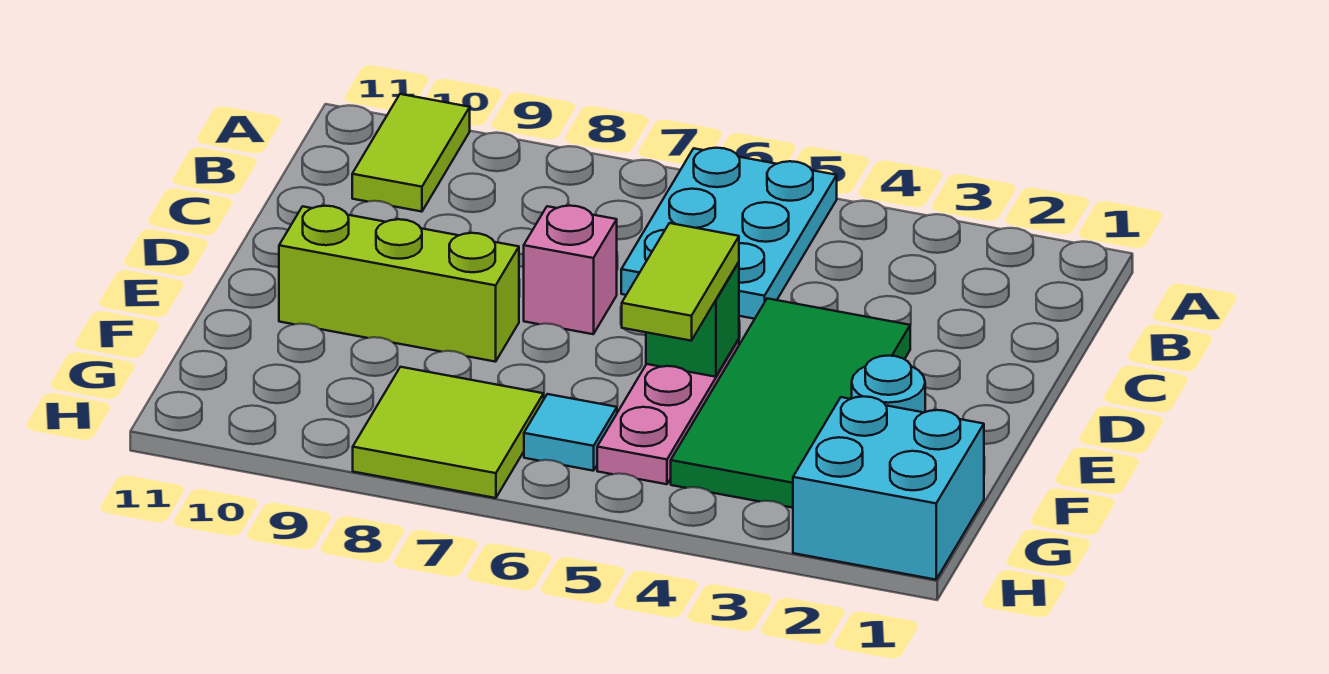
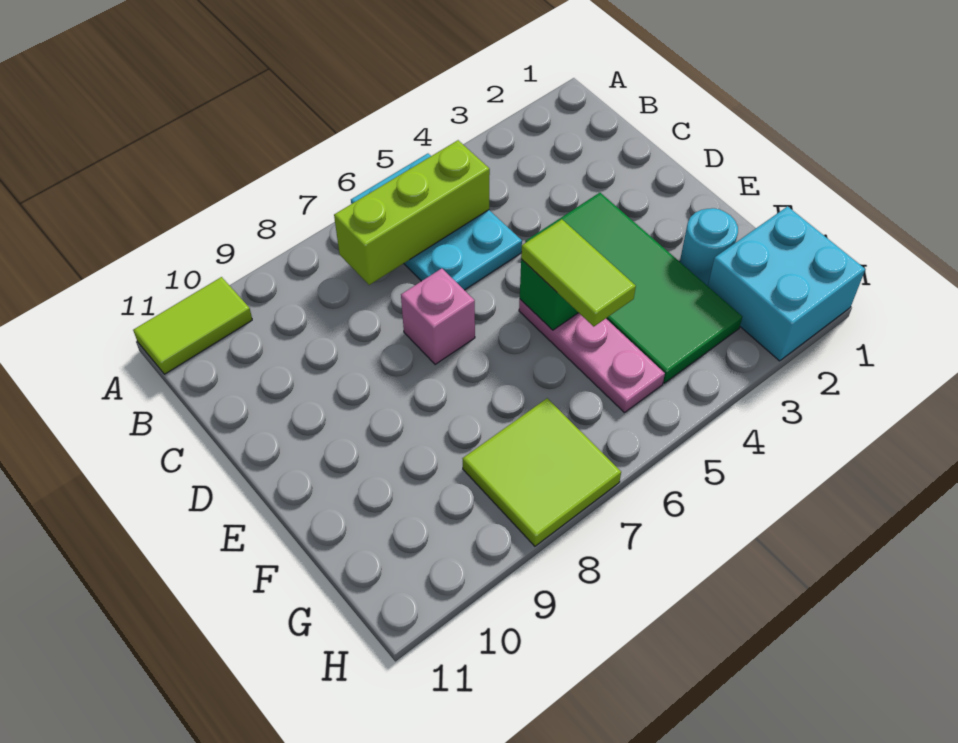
lime tile A10:B10 level 1 -> lime tile A10:A11 level 1
lime brick E8:E10 level 1 -> lime brick B5:B7 level 2
cyan tile G6 level 1 -> none

